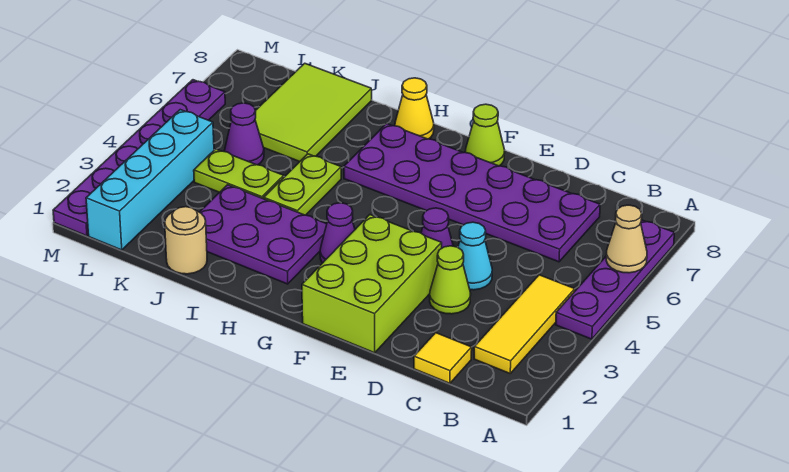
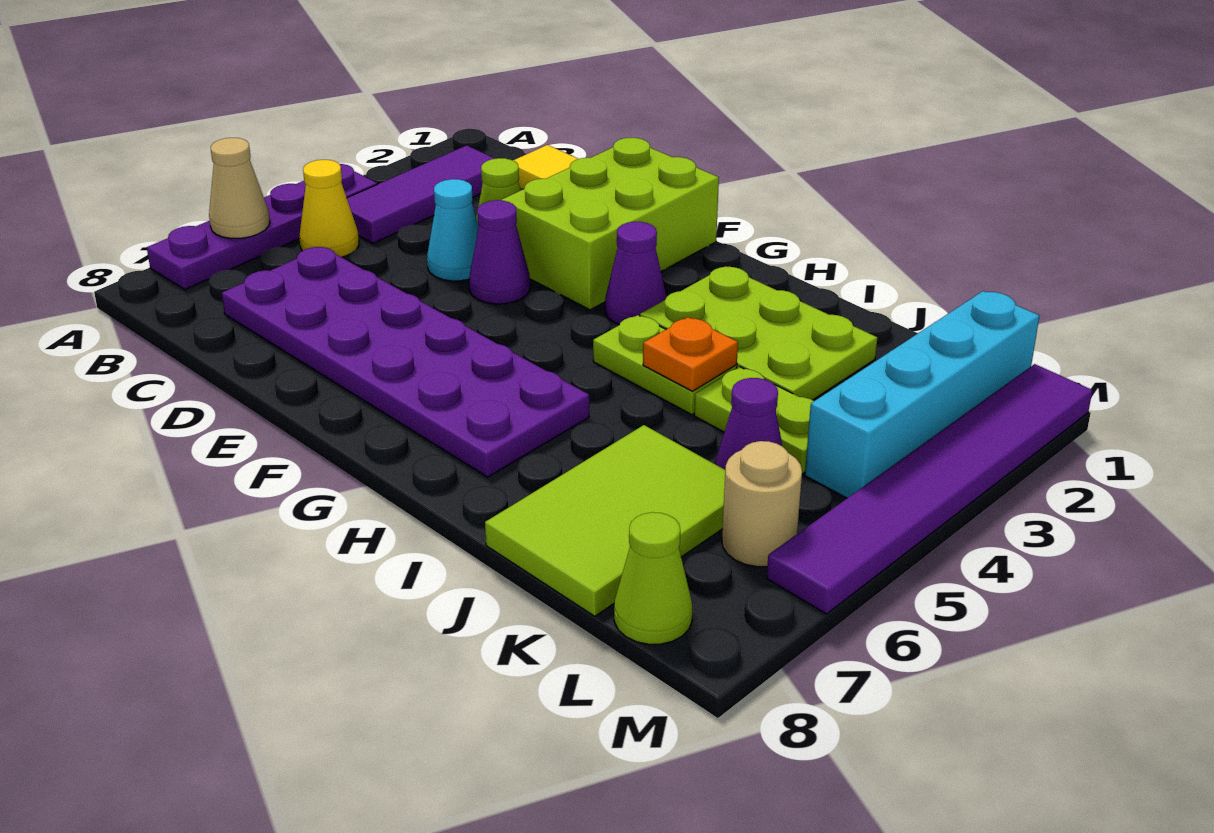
yellow tile B2:B4 level 1 -> purple tile B2:B4 level 1
lime cone F8 level 1 -> lime cone L8 level 1
purple plate H2:J3 level 1 -> lime plate H2:J3 level 1
yellow cone H8 level 1 -> yellow cone B5 level 1
lime plate I4:I5 level 1 -> lime plate H4:I4 level 1
none -> orange plate I4 level 2
tan round brick J1 level 1 -> tan round brick L6 level 1
purple plate M1:M6 level 1 -> purple tile M1:M6 level 1

